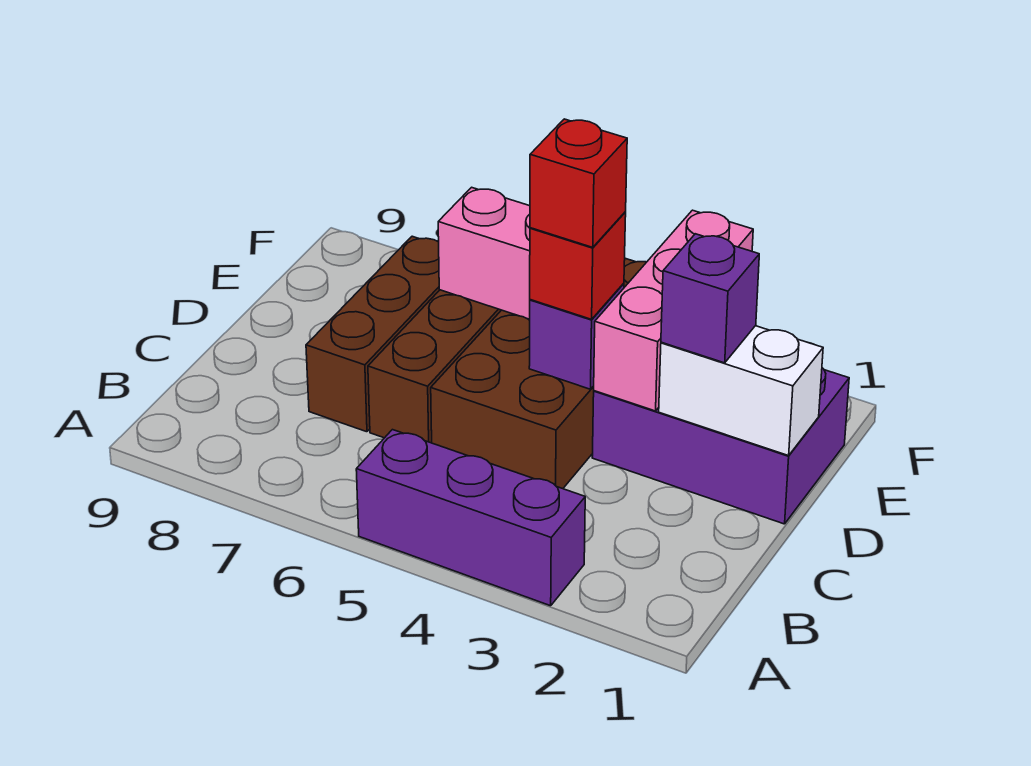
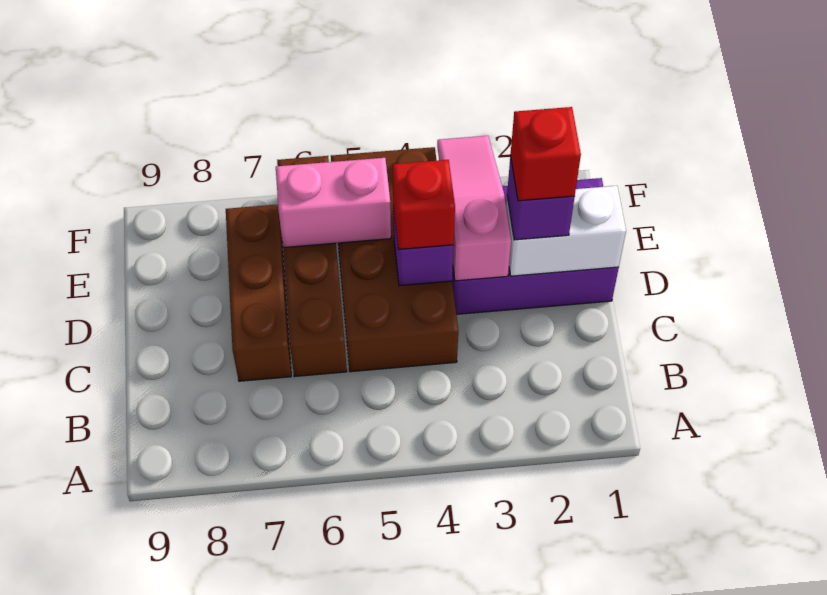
purple brick A3:A5 level 1 -> none
pink brick D3:F3 level 2 -> pink slope D3:F3 level 2 top D
red brick D4 level 4 -> red brick D2 level 4

